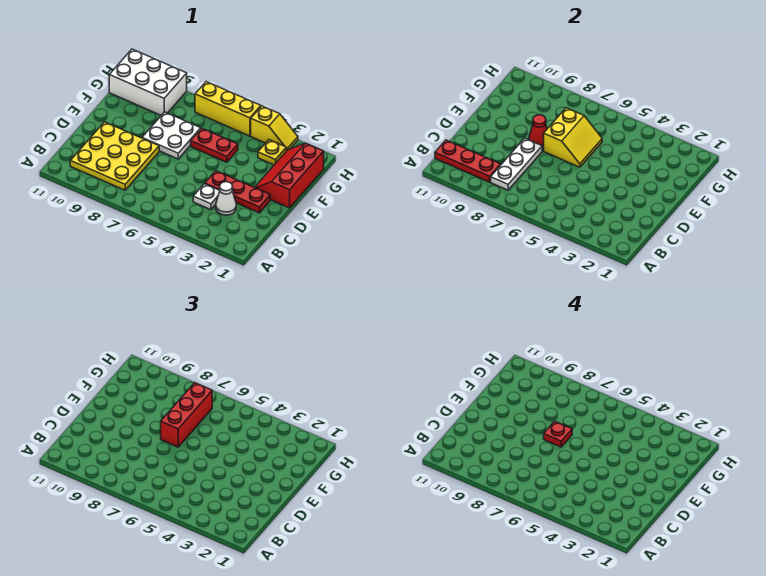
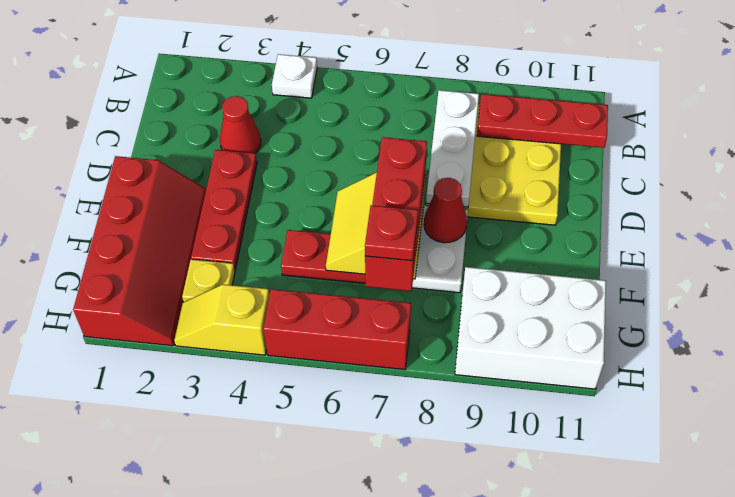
white cone C3 level 1 -> red cone C3 level 1
white plate C4 level 1 -> white plate A4 level 1
red plate D2:D4 level 1 -> red plate D3:F3 level 1
red slope E1:G2 level 1 top 1 -> red slope E1:H2 level 1 top 1
red plate E7 level 4 -> red plate G7 level 4
yellow brick H5:H7 level 1 -> red brick H5:H7 level 1

